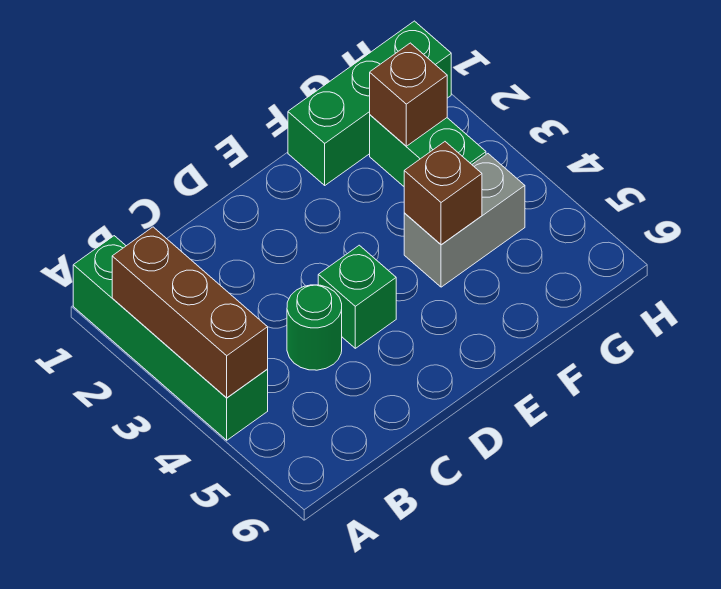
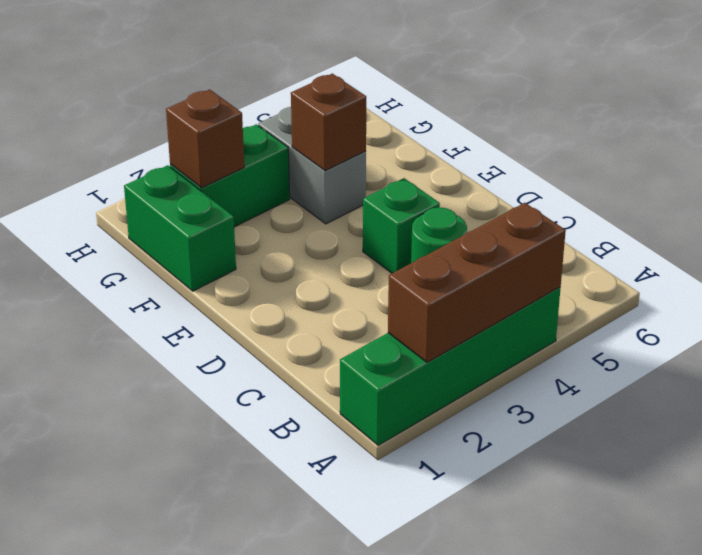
green brick F1:H1 level 1 -> green brick F1:G1 level 1

